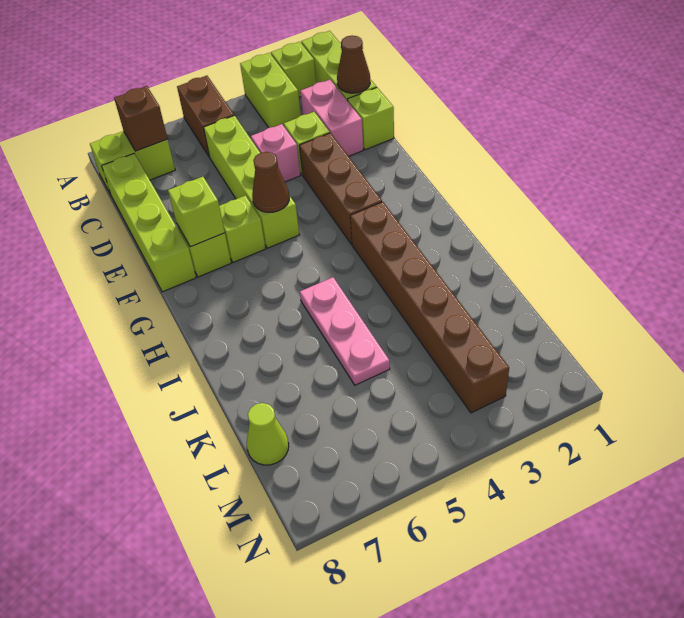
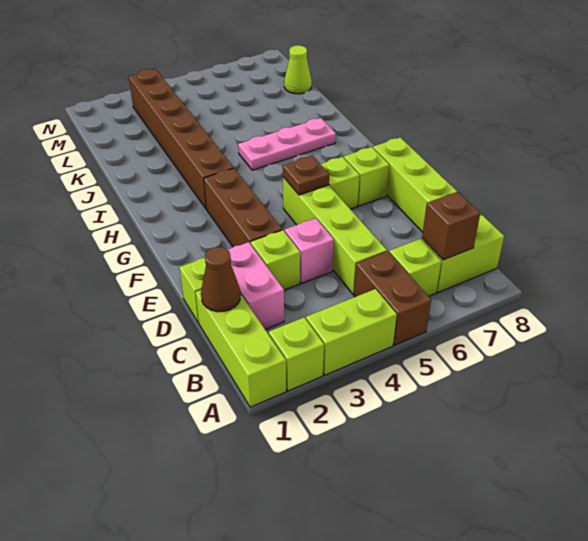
lime brick A3:B3 level 1 -> lime brick A3:A4 level 1
brown cone F5 level 2 -> brown plate F5 level 2
lime brick F7 level 2 -> lime brick B6 level 1
pink plate I5:K5 level 1 -> pink plate I5:I7 level 1

